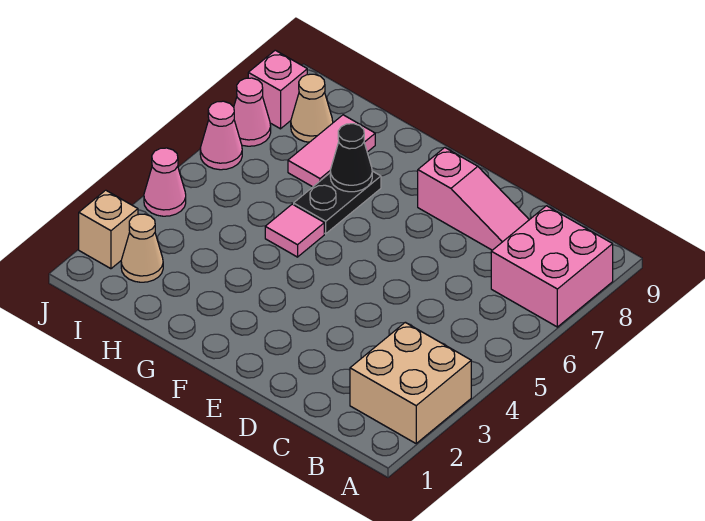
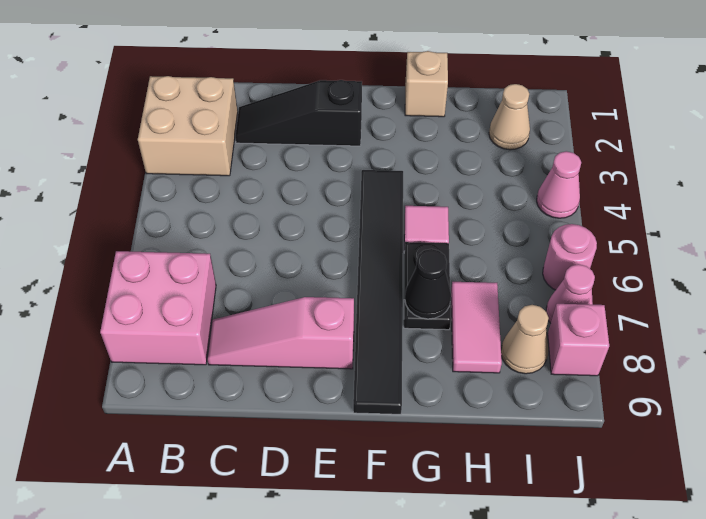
none -> black slope C2:E2 level 1 top E
none -> black tile F4:F9 level 1
tan brick J2 level 1 -> tan brick G1 level 1
pink cone J6 level 1 -> pink round brick J6 level 1

